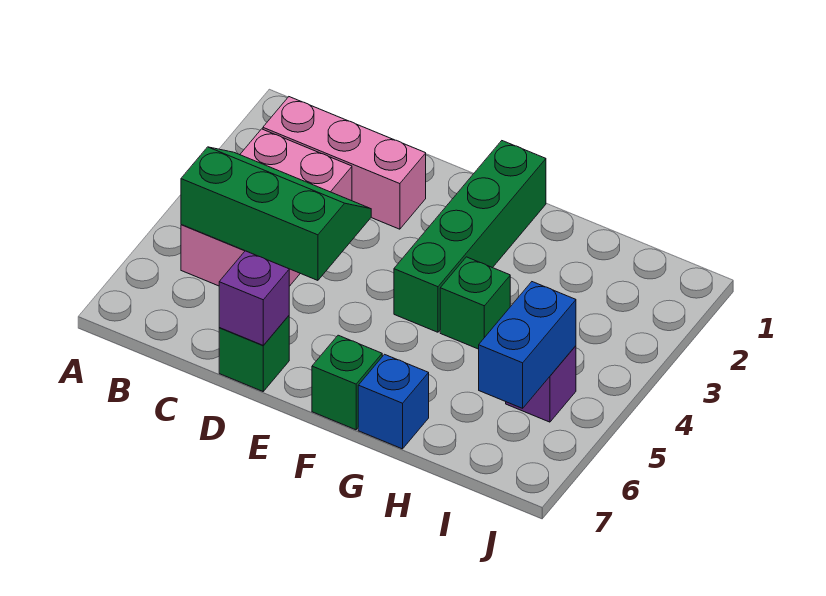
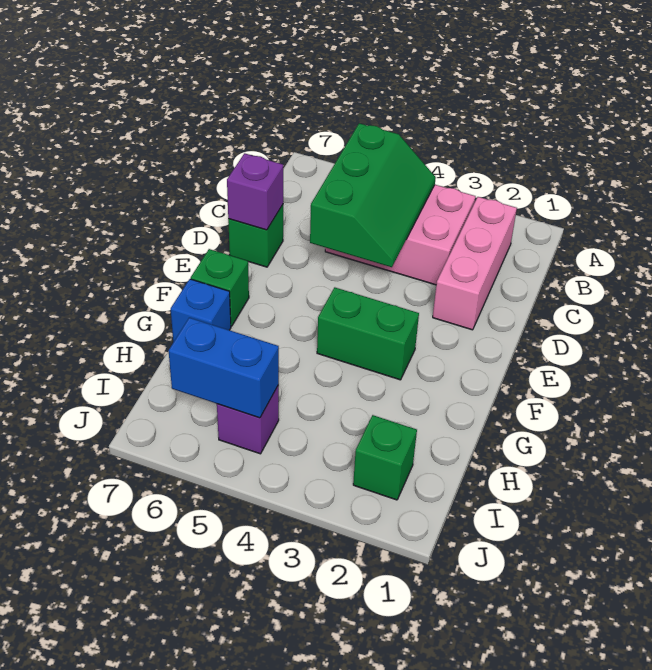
green brick F1:F4 level 1 -> green brick F3:F4 level 1
green brick G4 level 1 -> green brick I2 level 1

